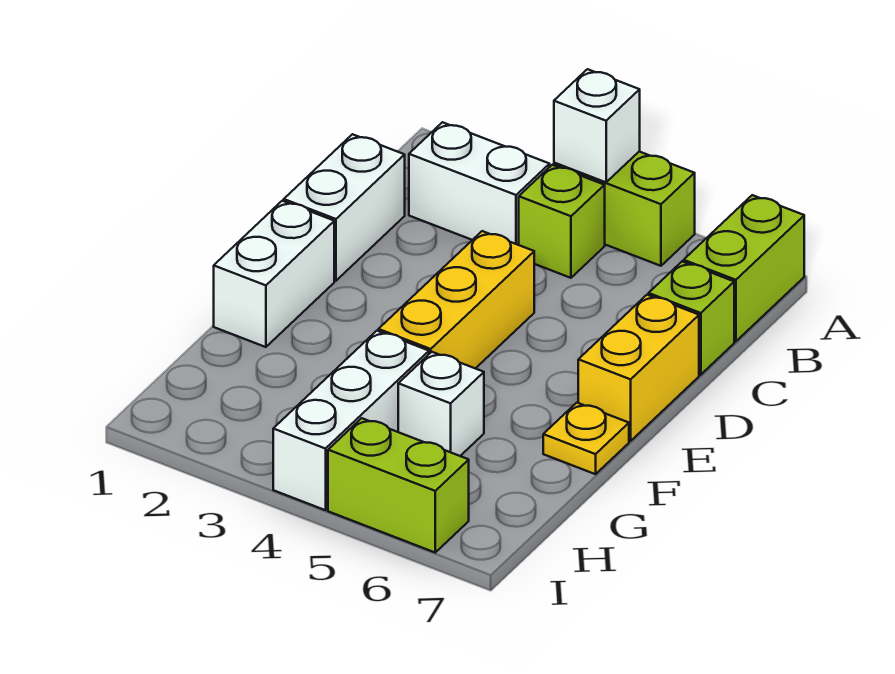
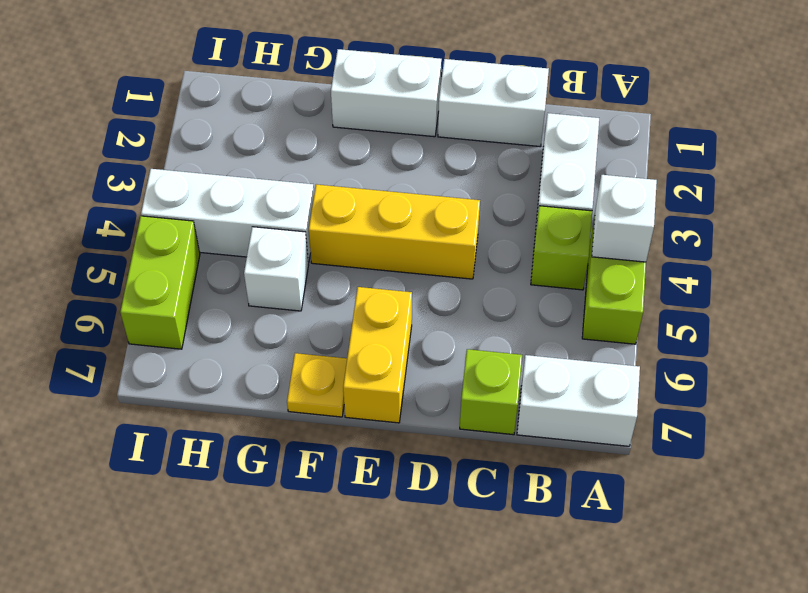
lime brick A7:B7 level 1 -> white brick A7:B7 level 1
yellow brick D7:E7 level 1 -> yellow brick E6:E7 level 1

